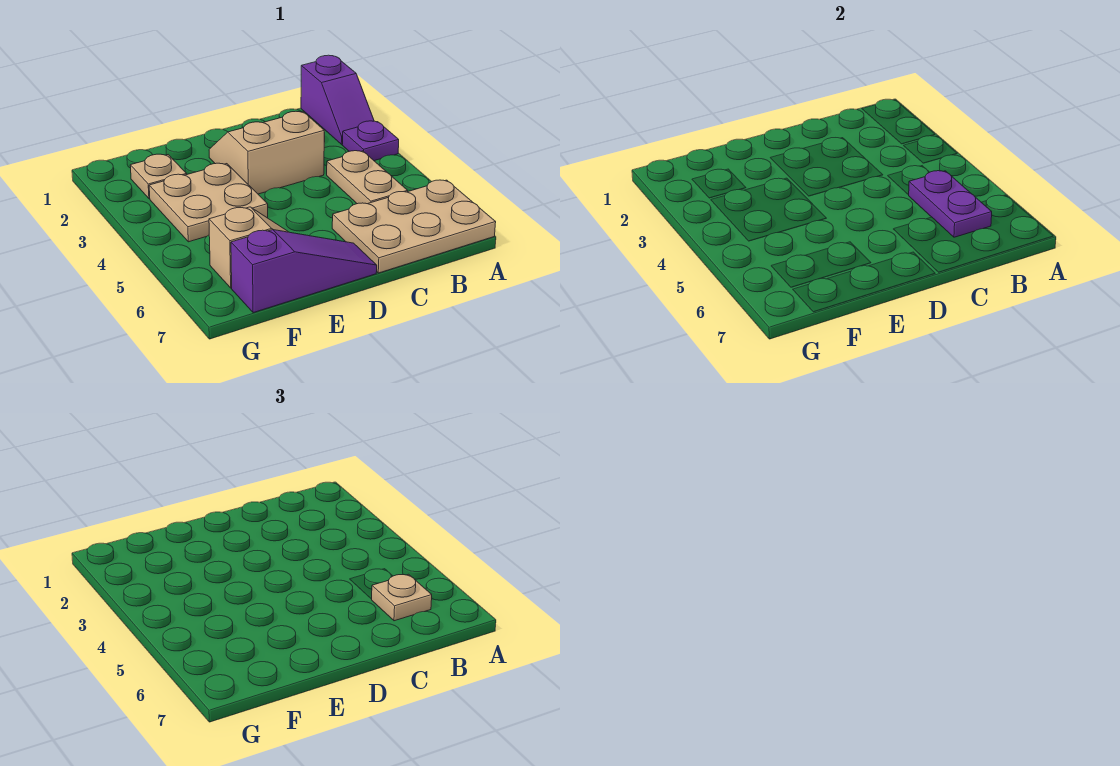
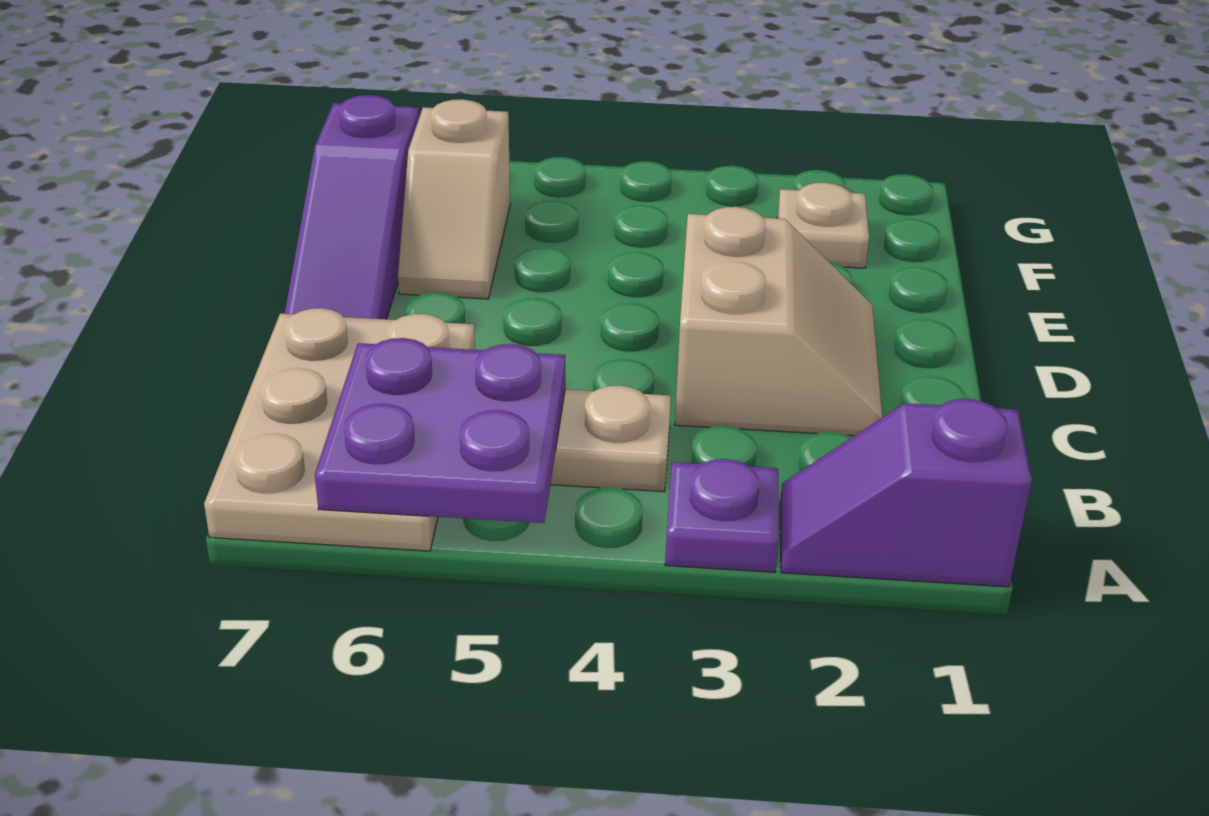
purple plate B5:B6 level 2 -> purple plate A5:B6 level 2
tan plate B6 level 3 -> none
tan plate E3:F4 level 1 -> none

